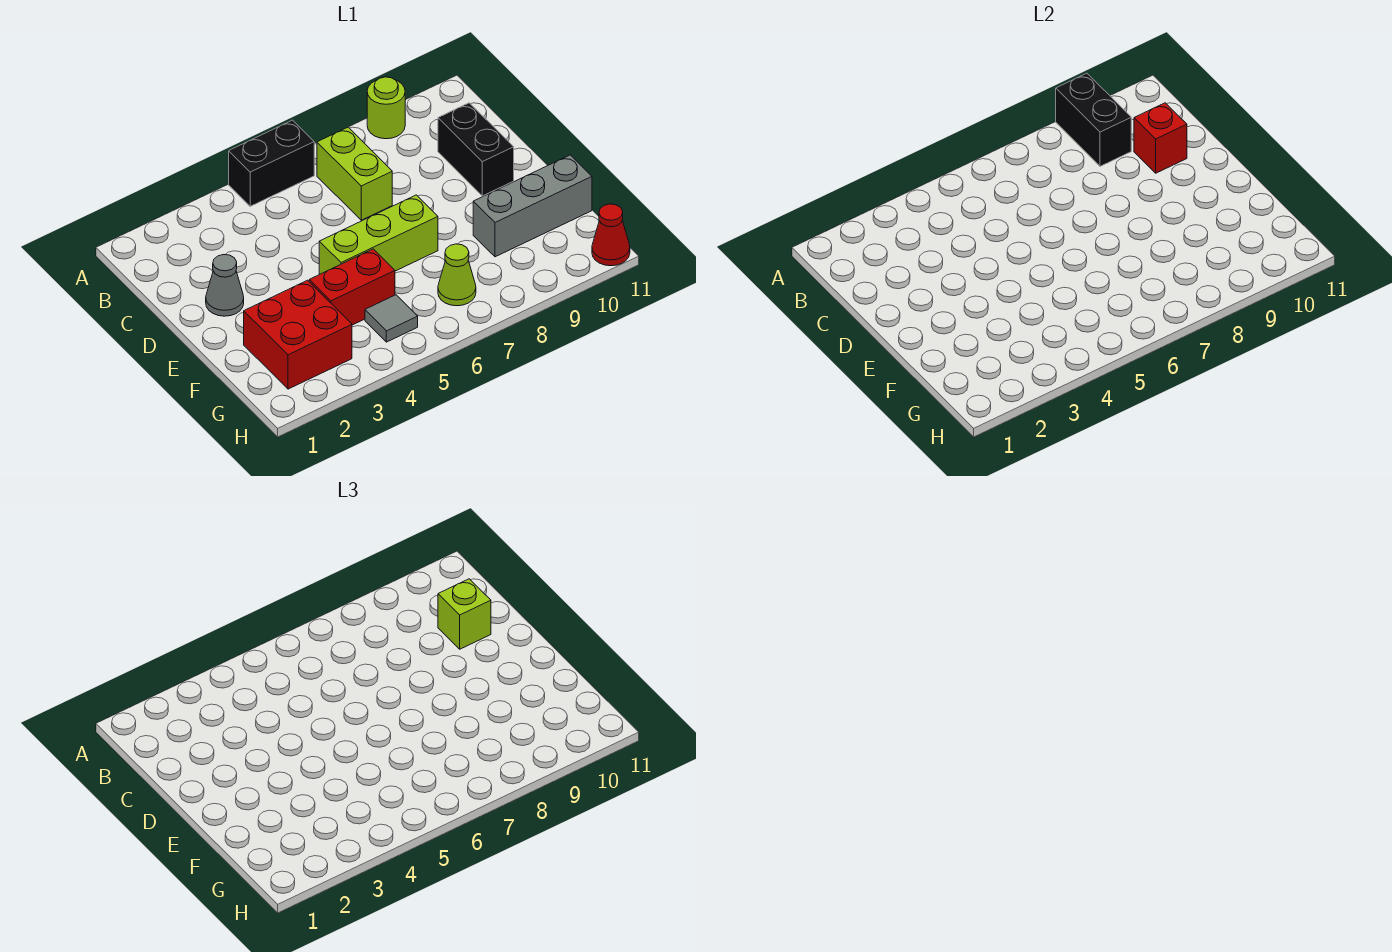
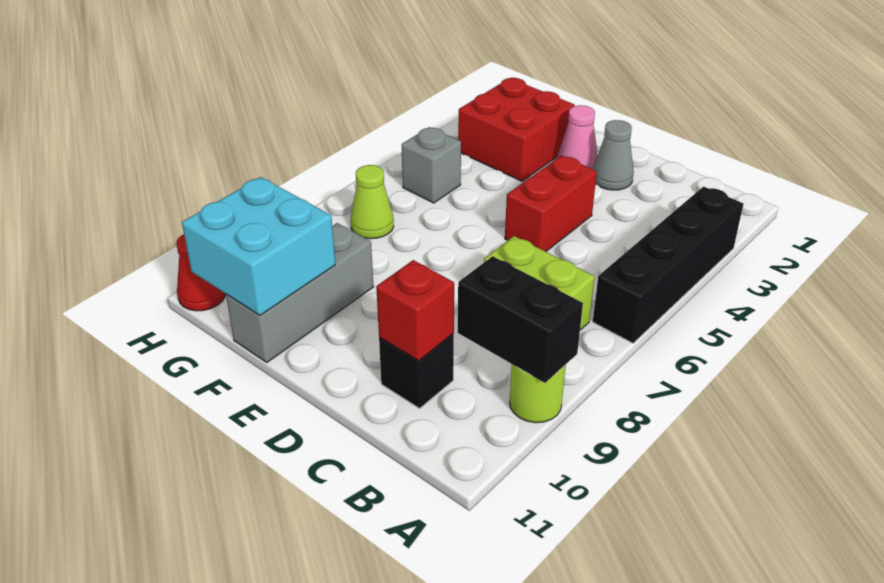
black brick A5:A6 level 1 -> black brick A3:A6 level 1
black brick C10:D10 level 1 -> black brick C10 level 1
lime brick C10 level 3 -> none
none -> pink cone E2 level 1
lime brick E5:E7 level 1 -> none
red brick F4:F5 level 1 -> red brick D4:D5 level 1
none -> cyan brick F10:G11 level 2
grey tile G5 level 1 -> grey brick G5 level 1

